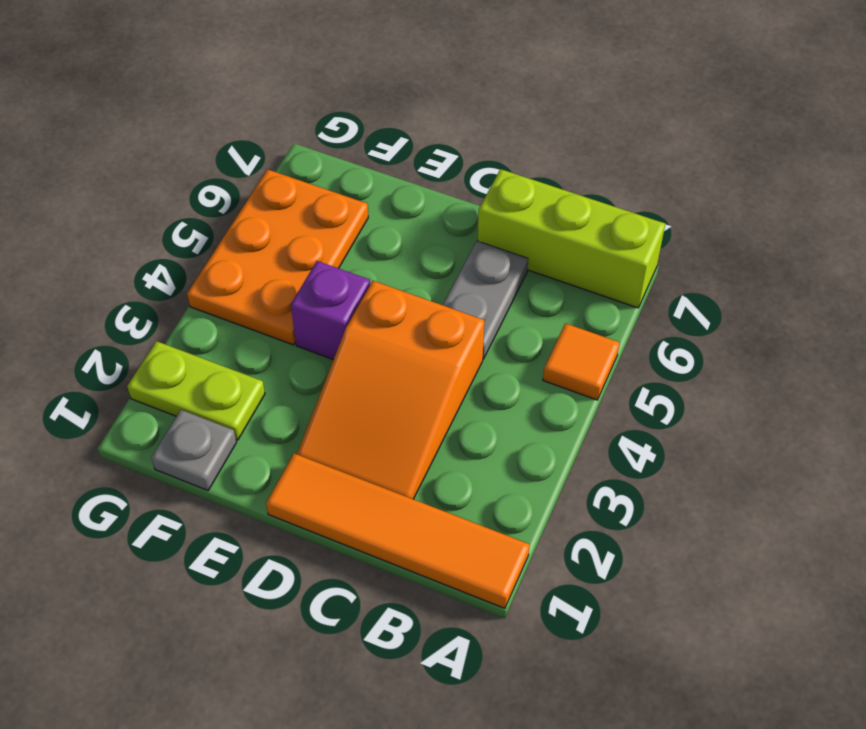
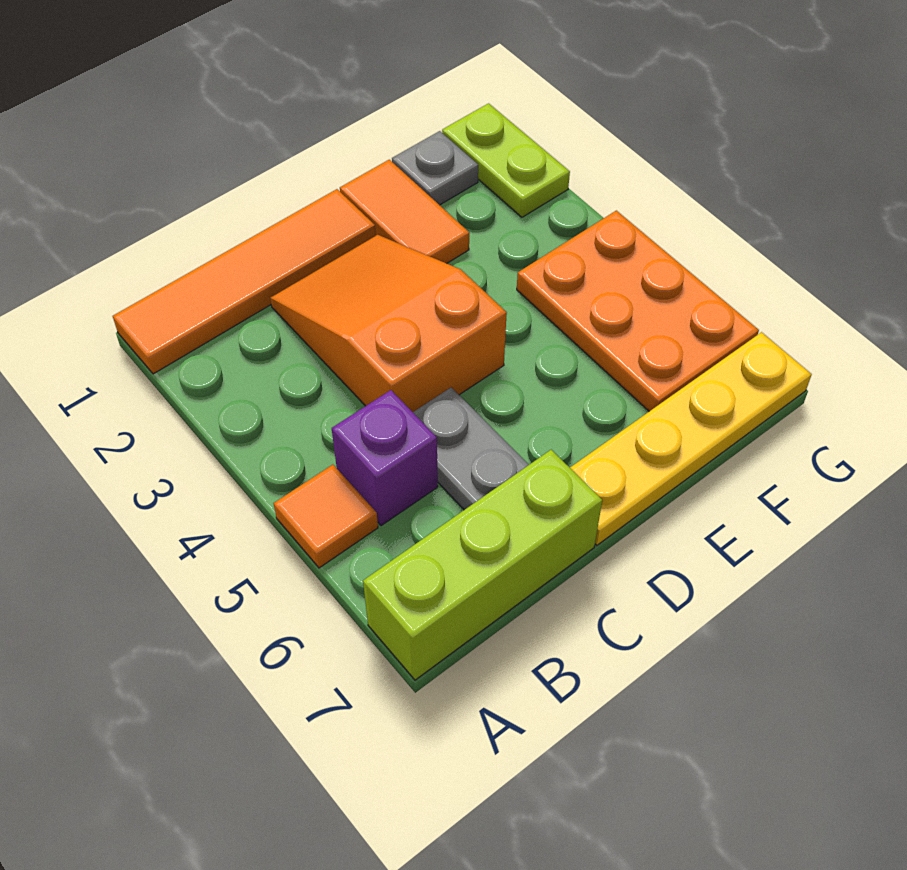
none -> yellow plate D7:G7 level 1
none -> orange tile E1:E2 level 1
purple brick E4 level 1 -> purple brick B5 level 1
lime plate F2:G2 level 1 -> lime plate G1:G2 level 1

